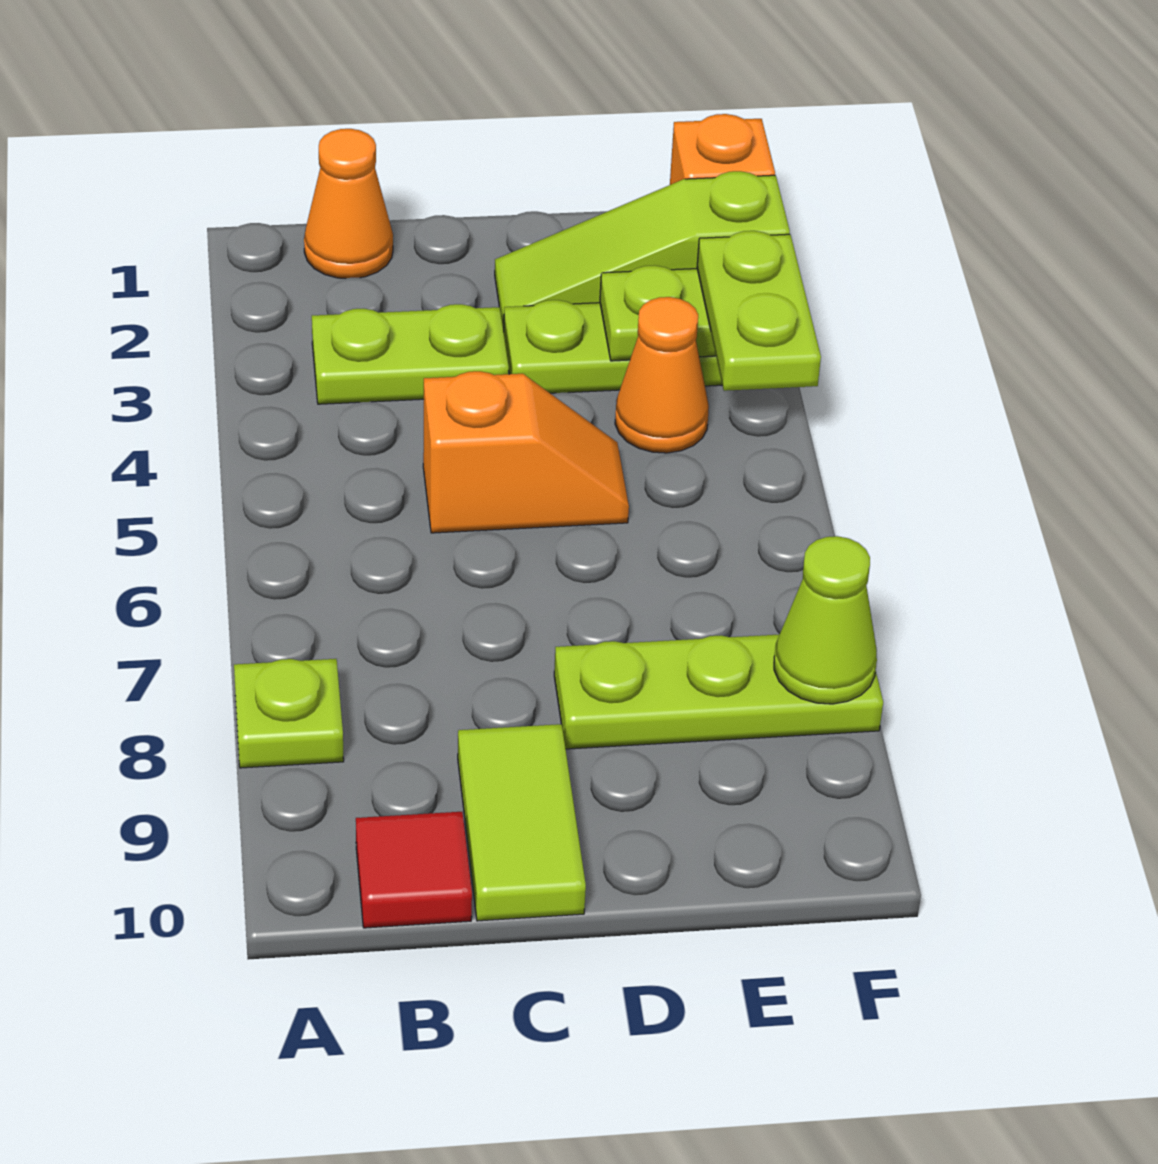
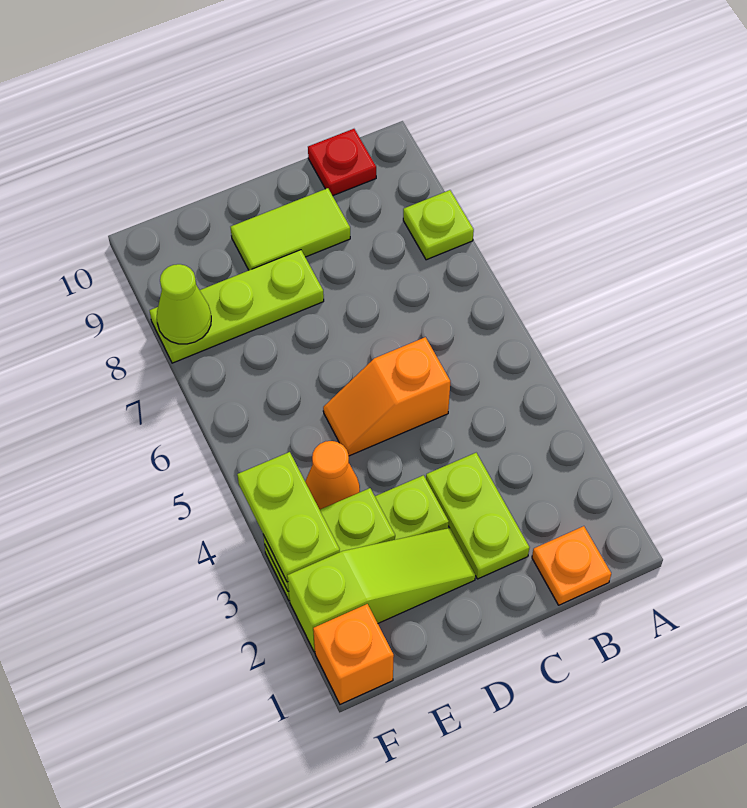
orange cone B1 level 1 -> orange plate B1 level 1
lime plate B3:C3 level 1 -> lime plate C2:C3 level 1
red tile B10 level 1 -> red plate B10 level 1
lime tile C9:C10 level 1 -> lime tile C9:D9 level 1

